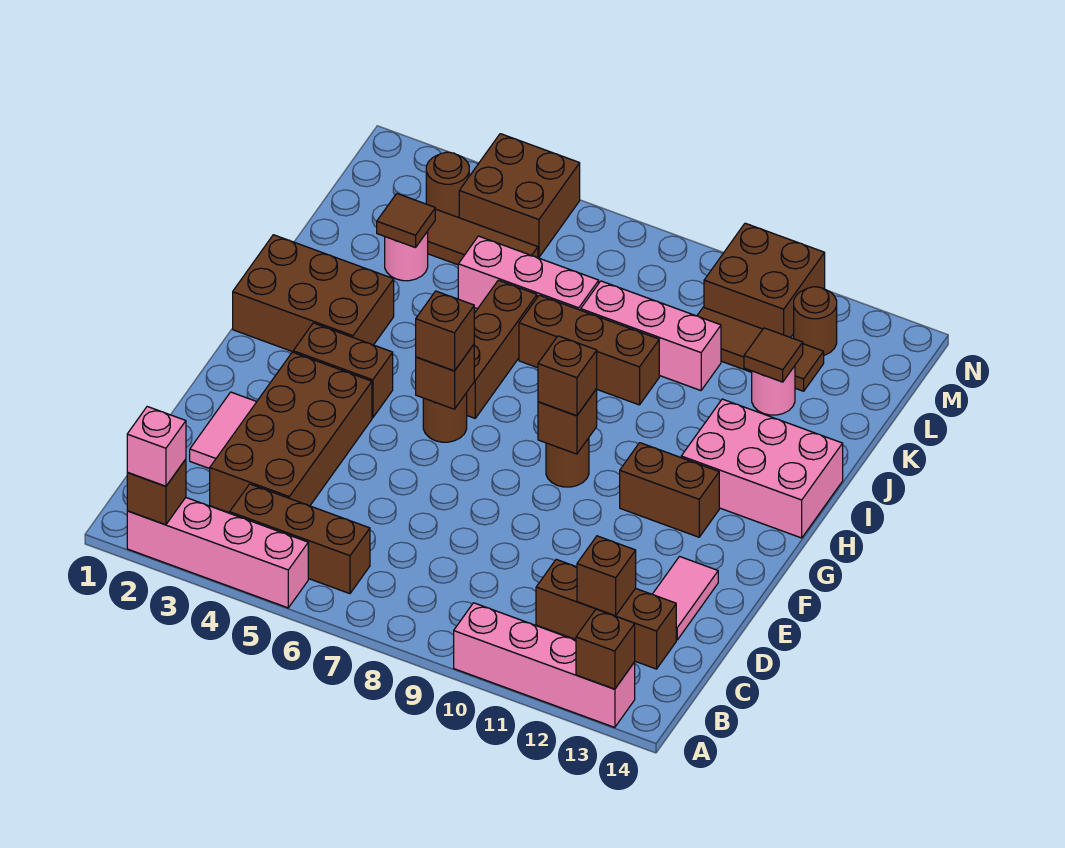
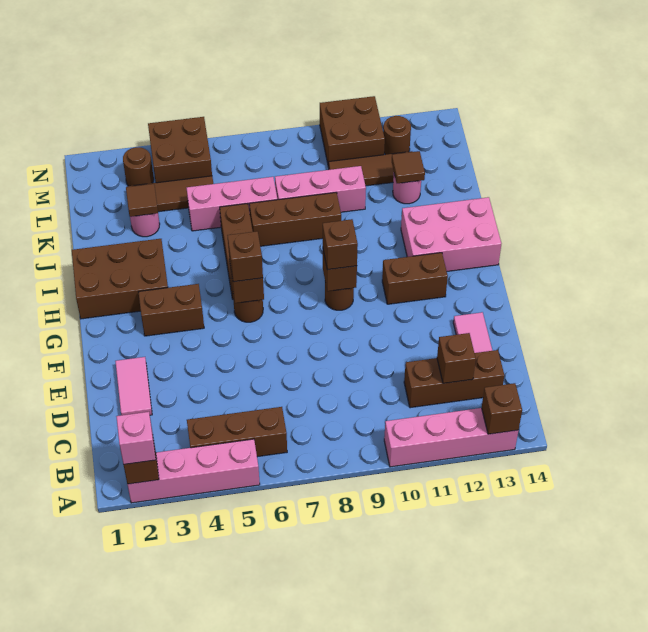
brown brick C3:F4 level 1 -> none

